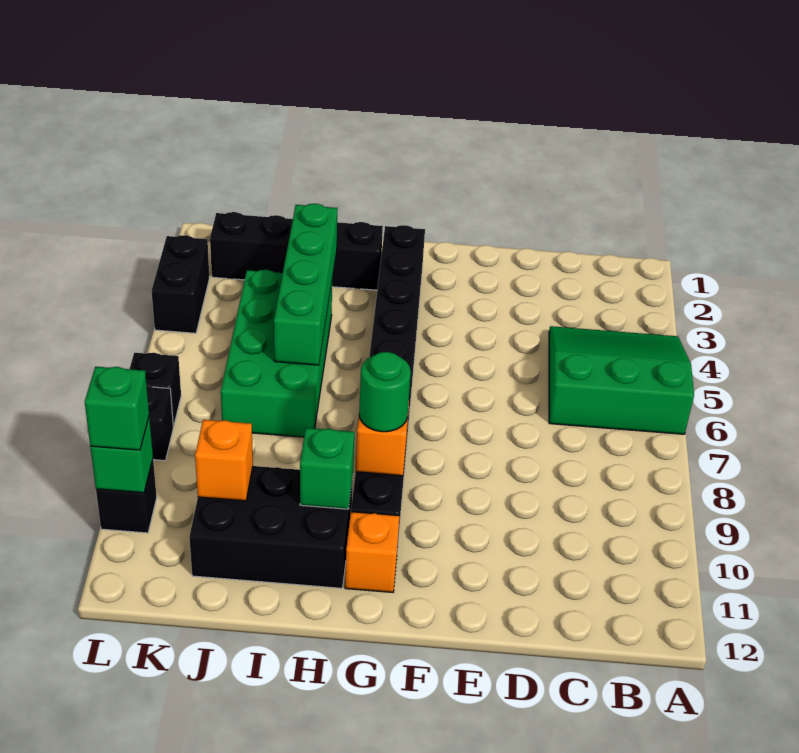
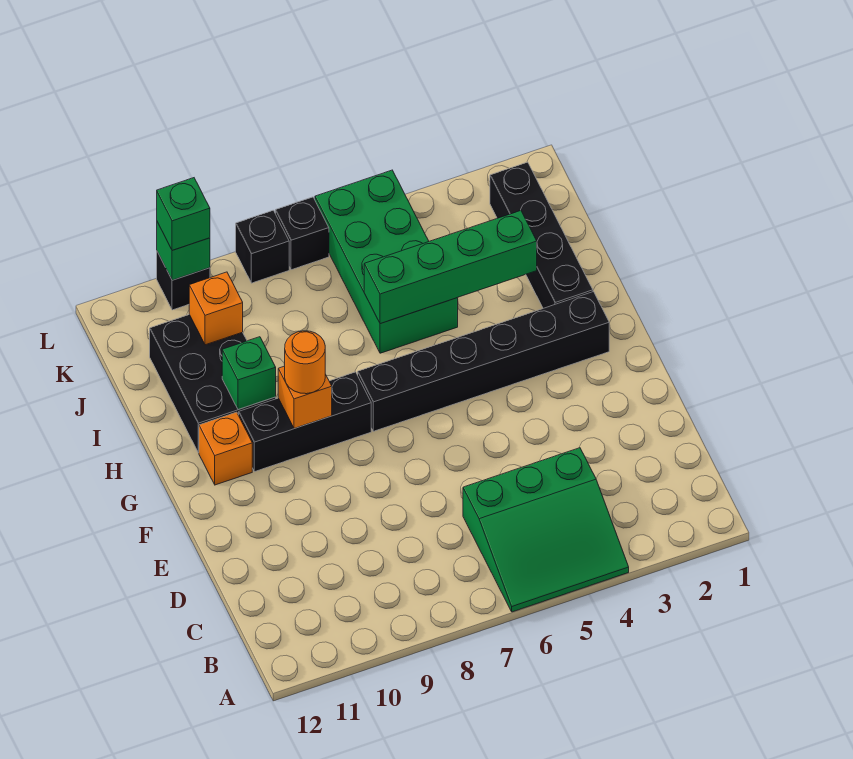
green slope A4:C6 level 1 top 6 -> green slope A4:C6 level 1 top C
green round brick G9 level 3 -> orange round brick G9 level 3
green brick I4:J7 level 1 -> green brick I5:L6 level 1
black brick L3:L4 level 1 -> none

